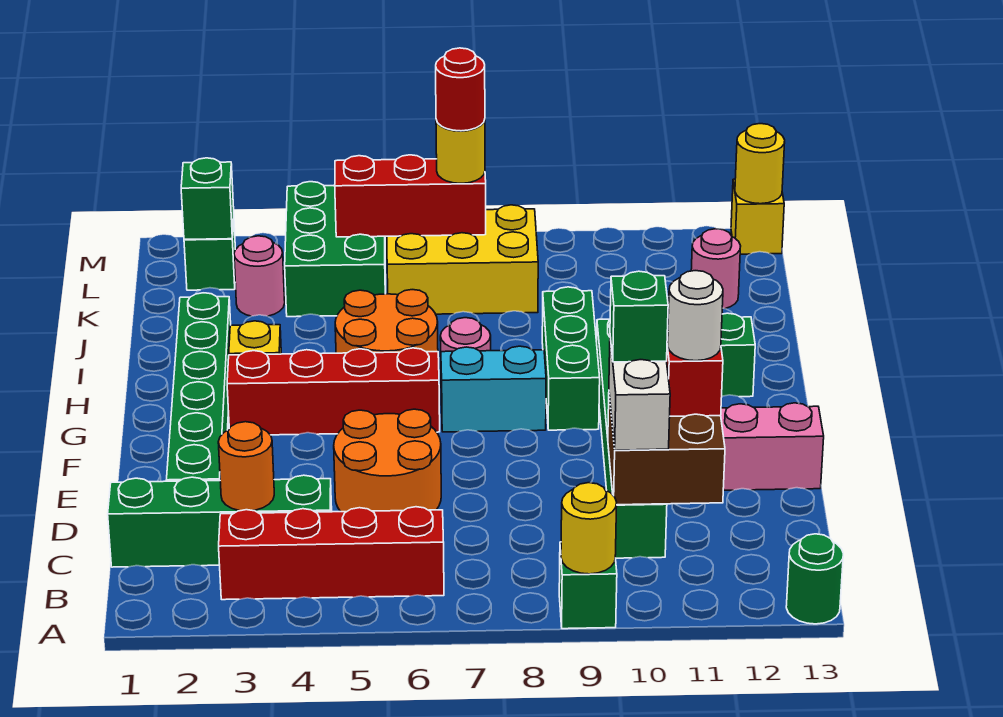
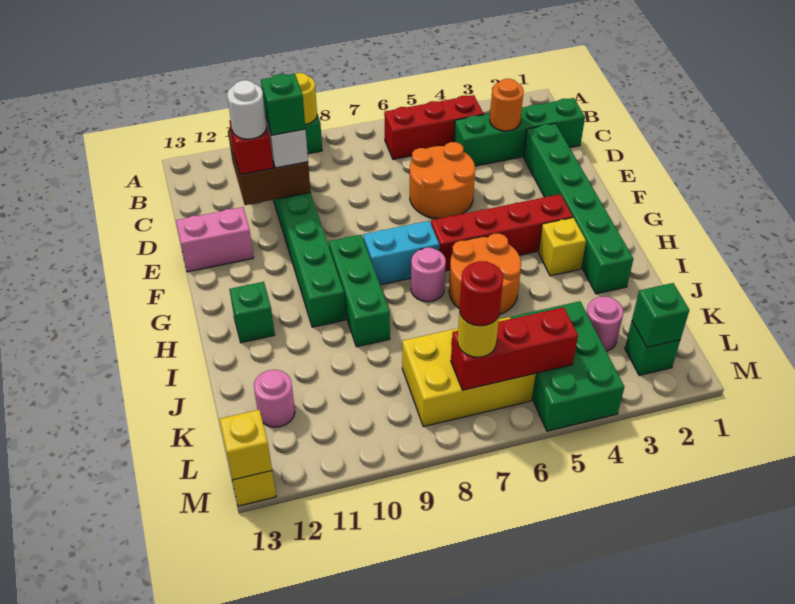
green round brick A13 level 1 -> none
red brick B3:B6 level 1 -> red brick B4:B6 level 1
yellow round brick M13 level 2 -> yellow brick M13 level 2

